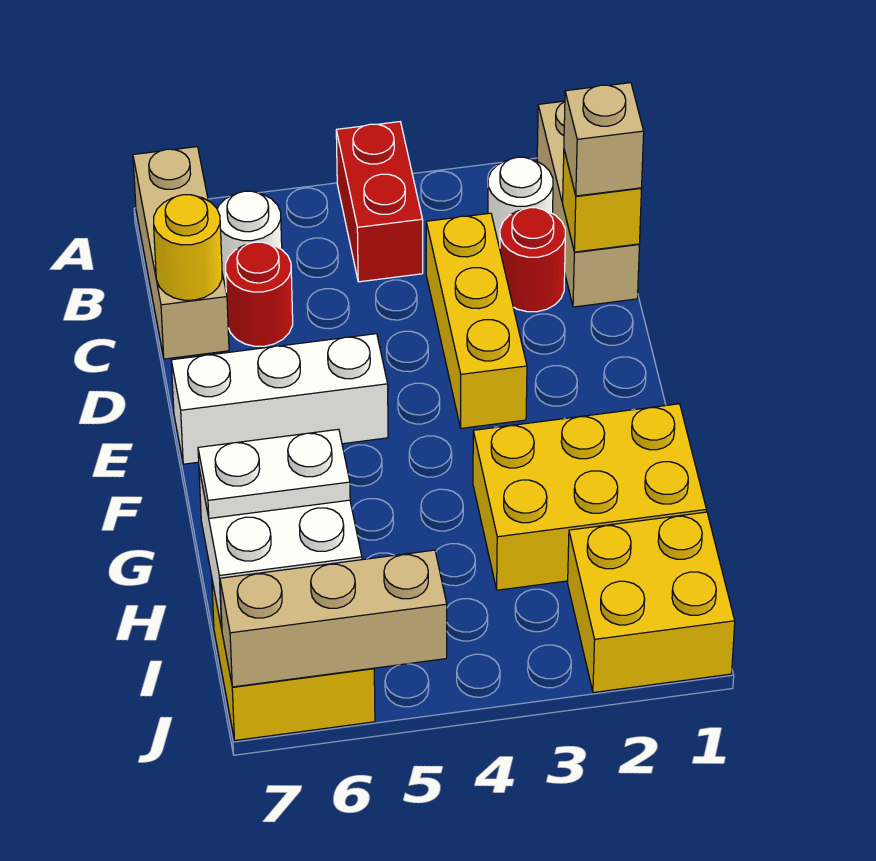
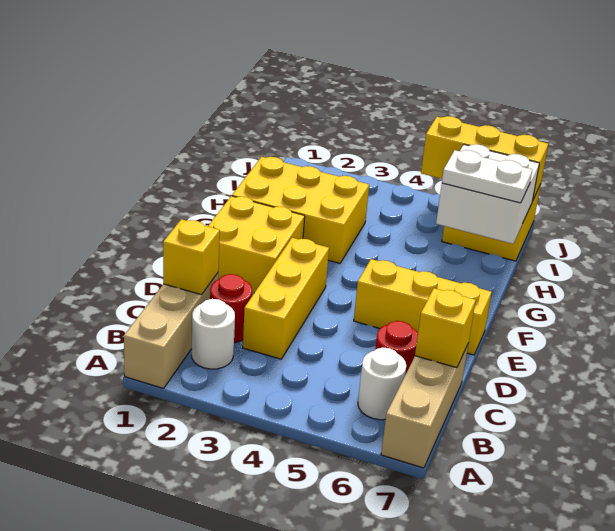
red brick A4:B4 level 1 -> none
tan brick C1 level 3 -> none
yellow round brick C7 level 2 -> yellow brick C7 level 2
white brick E5:E7 level 1 -> yellow brick E5:E7 level 1
yellow brick I1:J2 level 1 -> yellow brick E1:F2 level 1
tan brick J5:J7 level 2 -> yellow brick J5:J7 level 2

